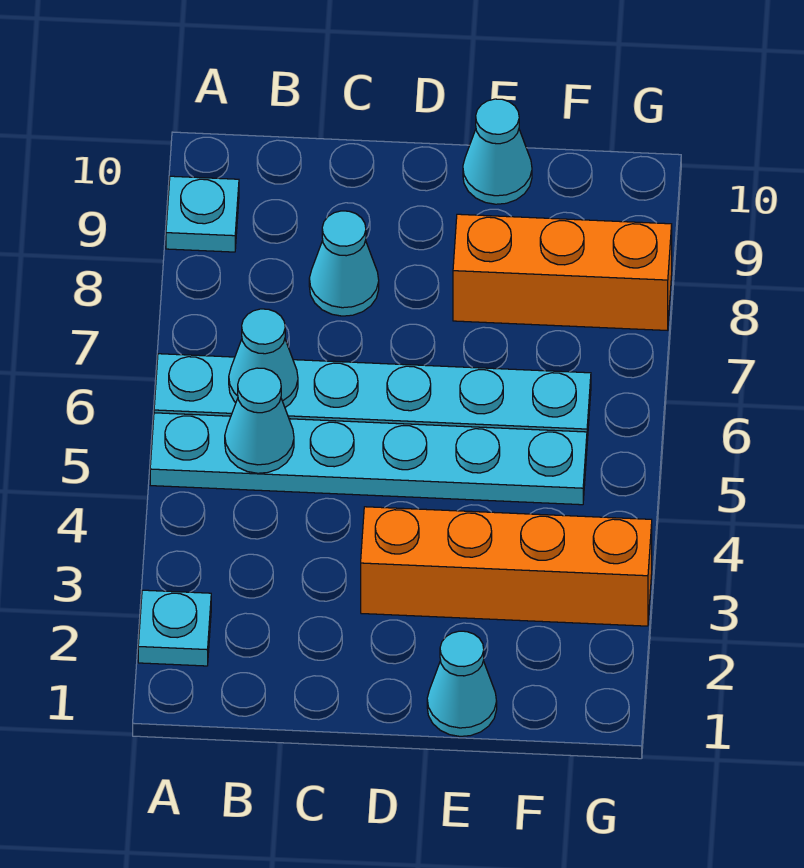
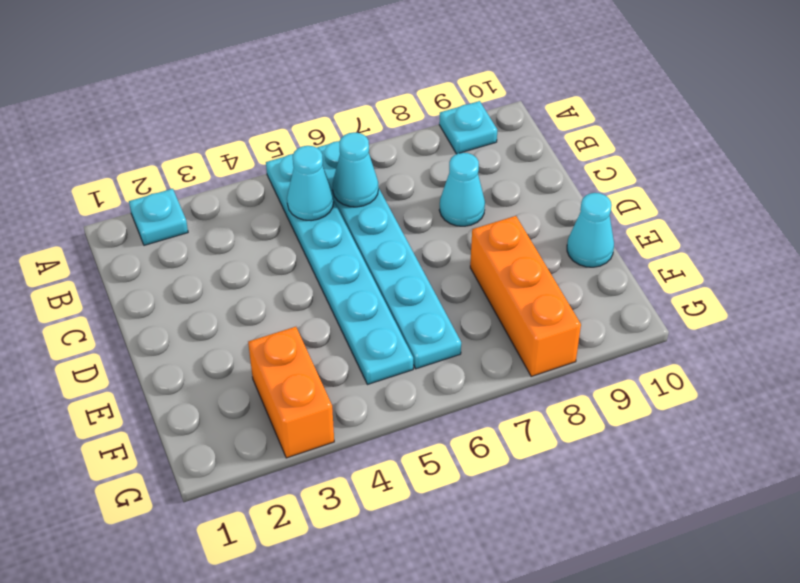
orange brick D3:G3 level 1 -> orange brick F3:G3 level 1
cyan cone E1 level 1 -> none

